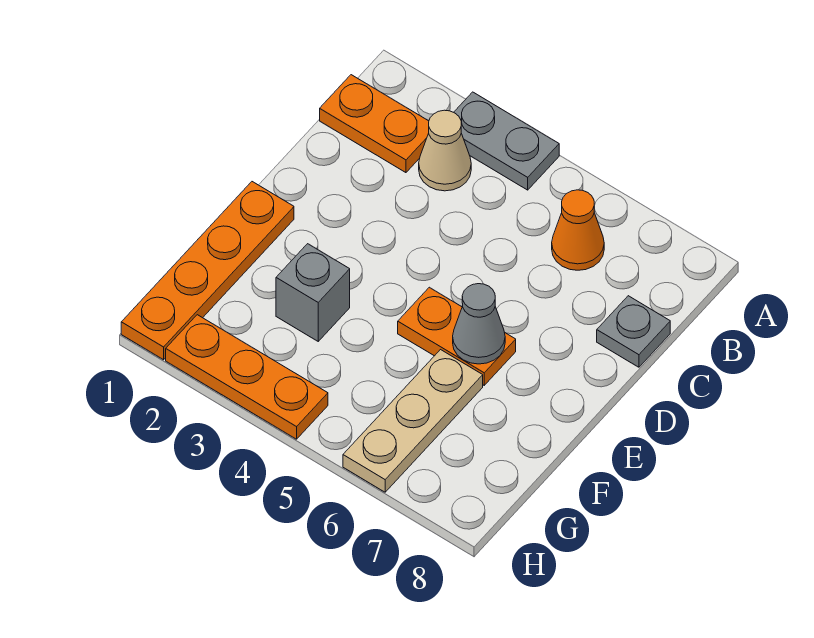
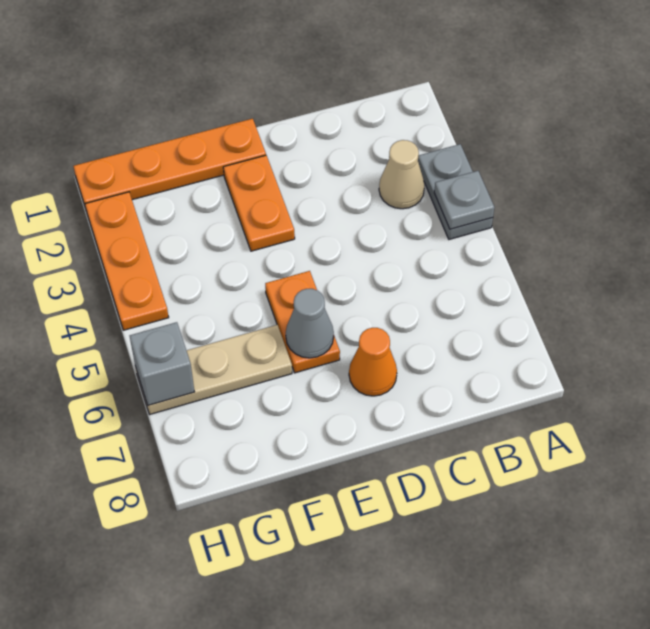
orange plate B1:B2 level 1 -> orange plate E2:E3 level 1
orange cone B6 level 1 -> orange cone D7 level 1
grey plate C8 level 1 -> grey plate A4 level 2
grey brick F3 level 1 -> grey brick H6 level 2

